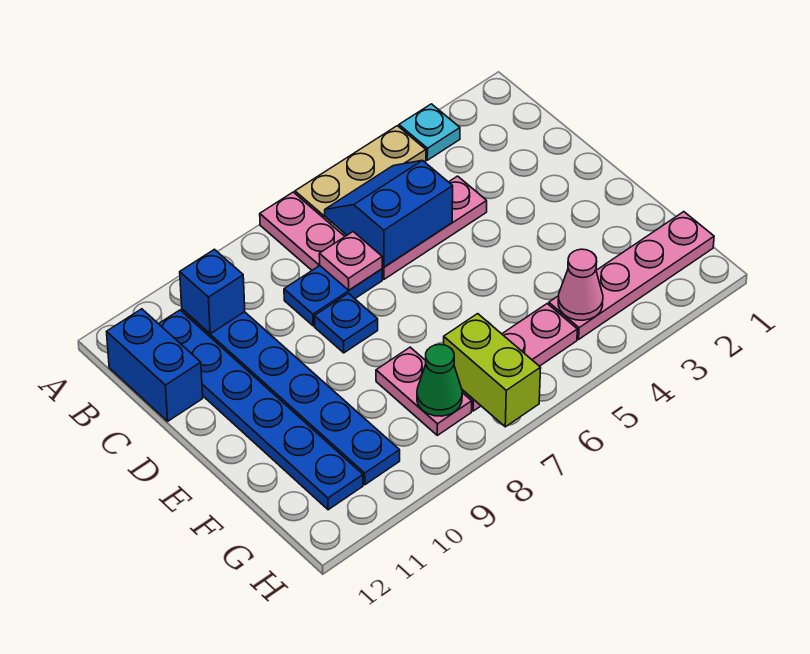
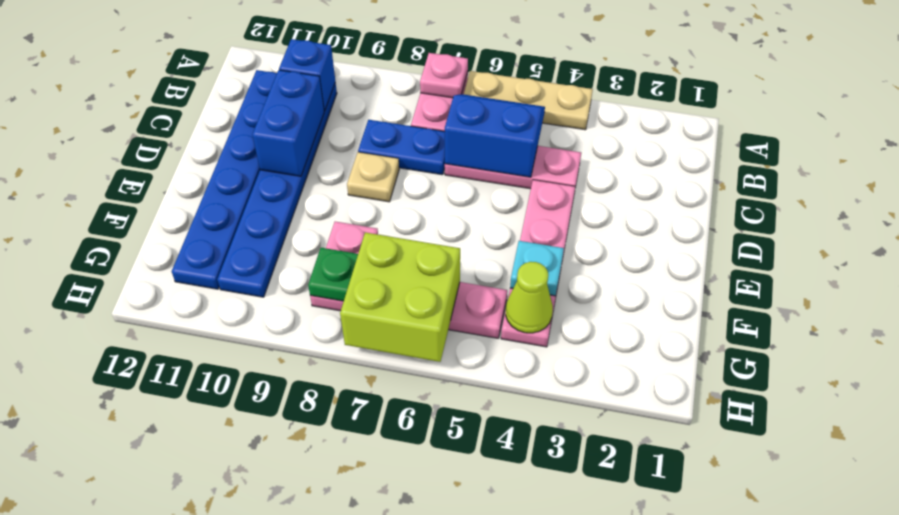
cyan plate A3 level 1 -> cyan plate F4 level 2
blue brick B12:C12 level 1 -> blue brick C10:D10 level 2
pink plate C7 level 2 -> pink plate A7 level 2
blue plate D8 level 1 -> tan plate D8 level 1
pink plate G1:G4 level 1 -> pink plate D4:G4 level 1
pink cone G4 level 2 -> lime cone G4 level 2
lime brick G7:H7 level 2 -> lime brick G6:H7 level 2
green cone G8 level 2 -> green plate G8 level 2

